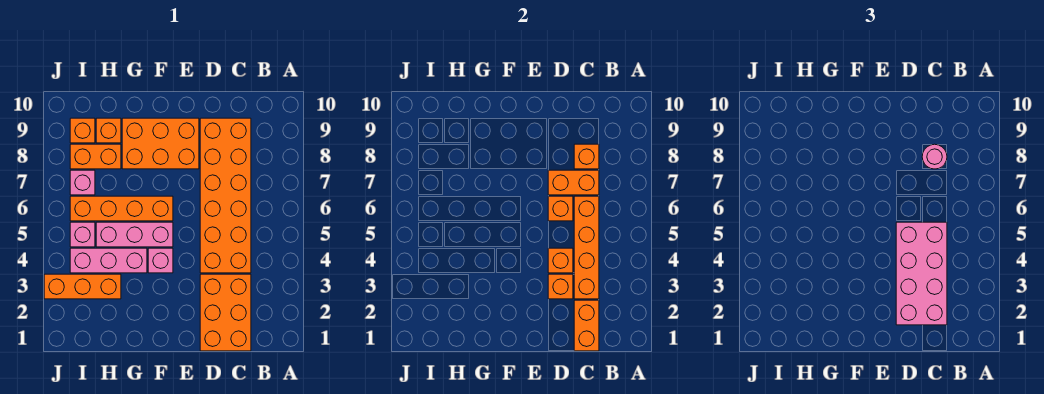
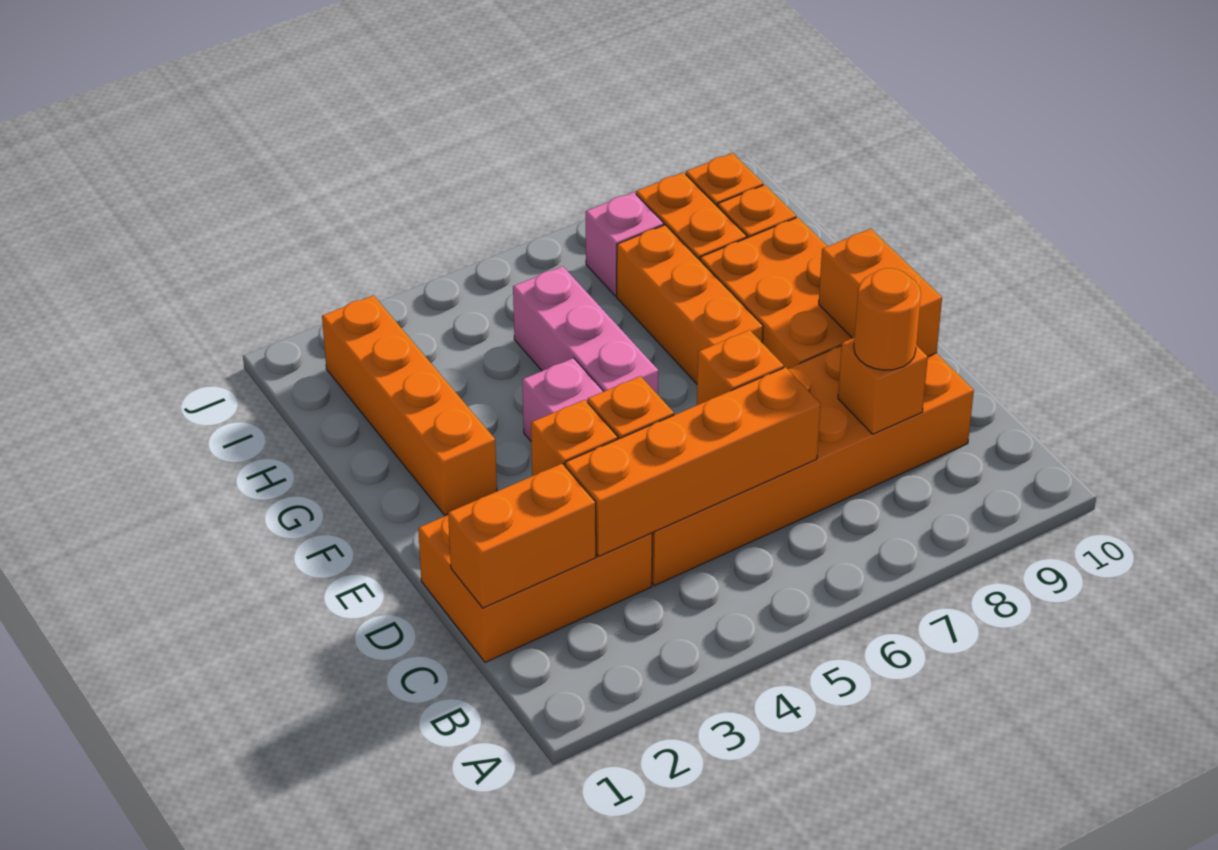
pink brick C2:D5 level 3 -> none
orange brick C7:D7 level 2 -> orange brick D9:E9 level 2
pink round brick C8 level 3 -> orange round brick C8 level 3
orange brick F6:I6 level 1 -> orange brick F2:I2 level 1
pink brick G4:I4 level 1 -> none
orange brick H3:J3 level 1 -> orange brick F7:H7 level 1
pink brick I5 level 1 -> none

